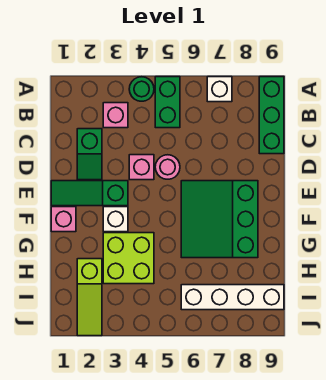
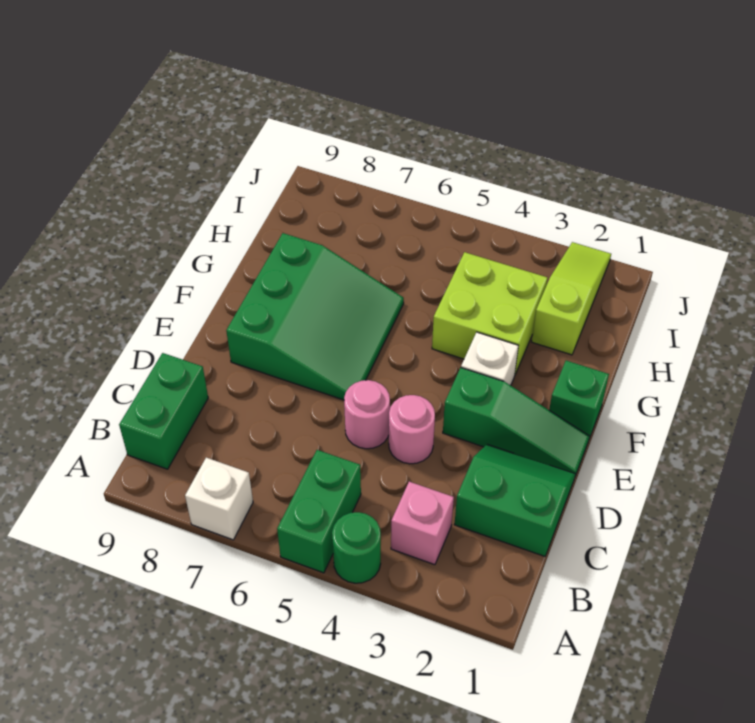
green brick A9:C9 level 1 -> green brick B9:C9 level 1
green slope C2:D2 level 1 top C -> green slope C1:D2 level 1 top C
pink brick D4 level 1 -> pink round brick D4 level 1
pink brick F1 level 1 -> green brick F1 level 1
white brick I6:I9 level 1 -> none

